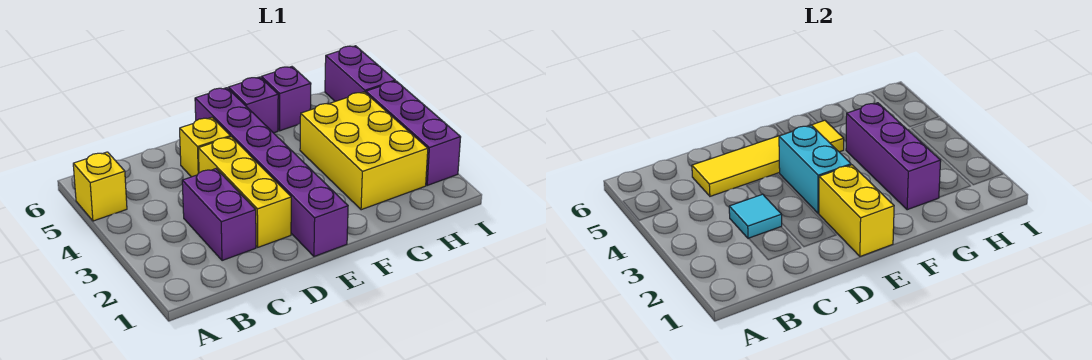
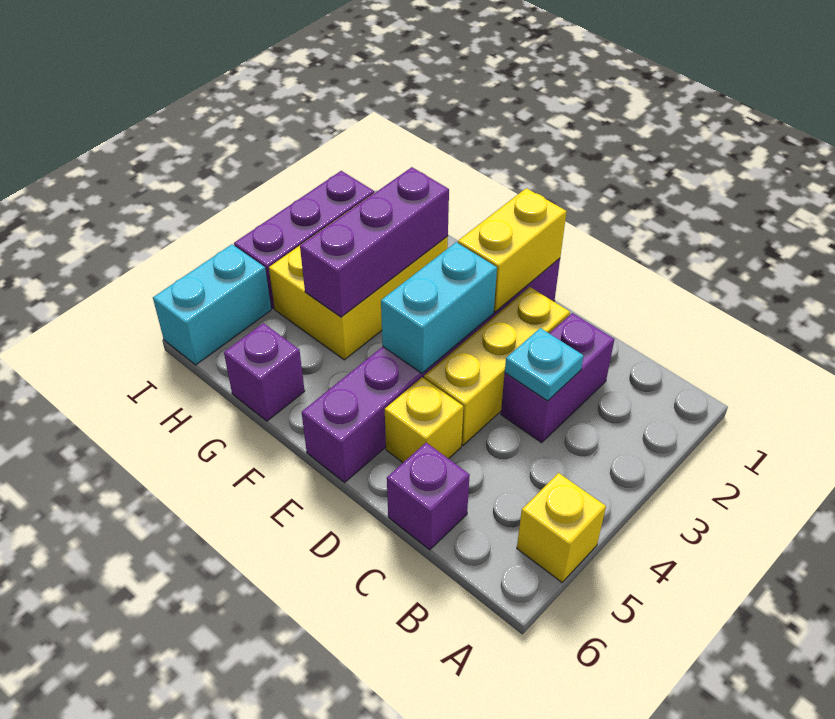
cyan tile C3 level 2 -> cyan plate C3 level 2
yellow tile C5:F5 level 2 -> none
purple brick F6 level 1 -> purple brick C6 level 1
purple brick I5:I6 level 1 -> cyan brick I5:I6 level 1

